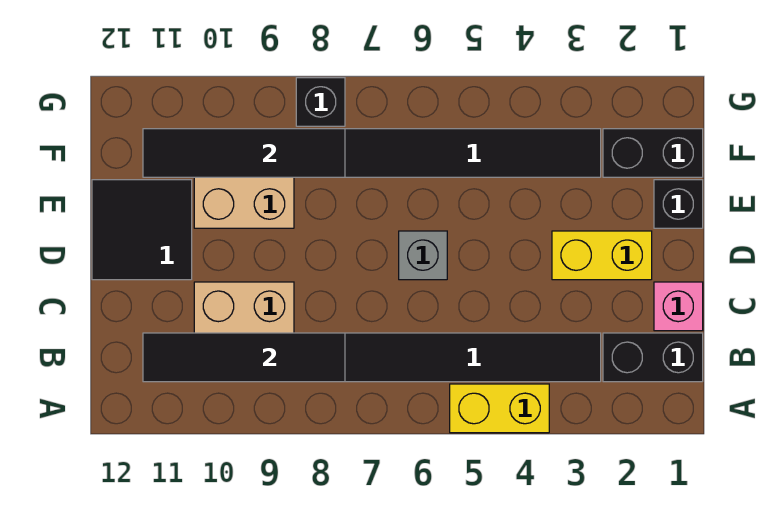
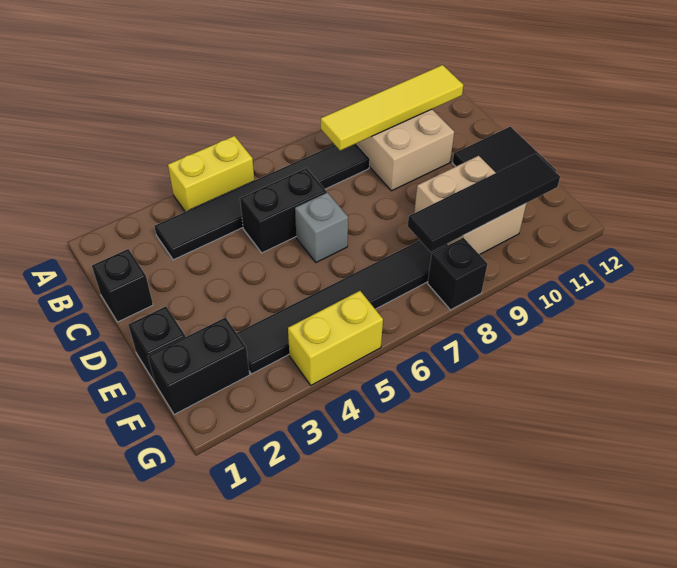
black brick B1:B2 level 1 -> black brick C5:C6 level 1
black tile B8:B11 level 2 -> yellow tile B8:B11 level 2
pink brick C1 level 1 -> black brick C1 level 1
yellow brick D2:D3 level 1 -> yellow brick G4:G5 level 1

